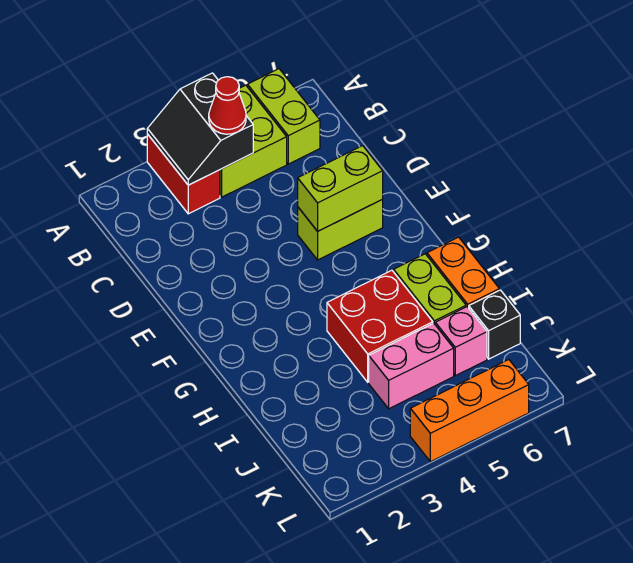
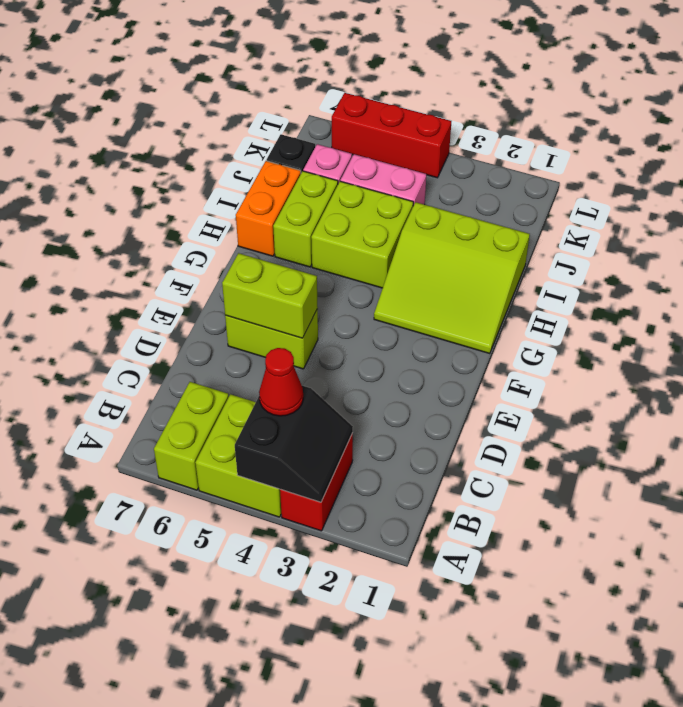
none -> lime slope G1:I3 level 1 top I
red brick H4:I5 level 1 -> lime brick H4:I5 level 1
orange brick L4:L6 level 1 -> red brick L4:L6 level 1

